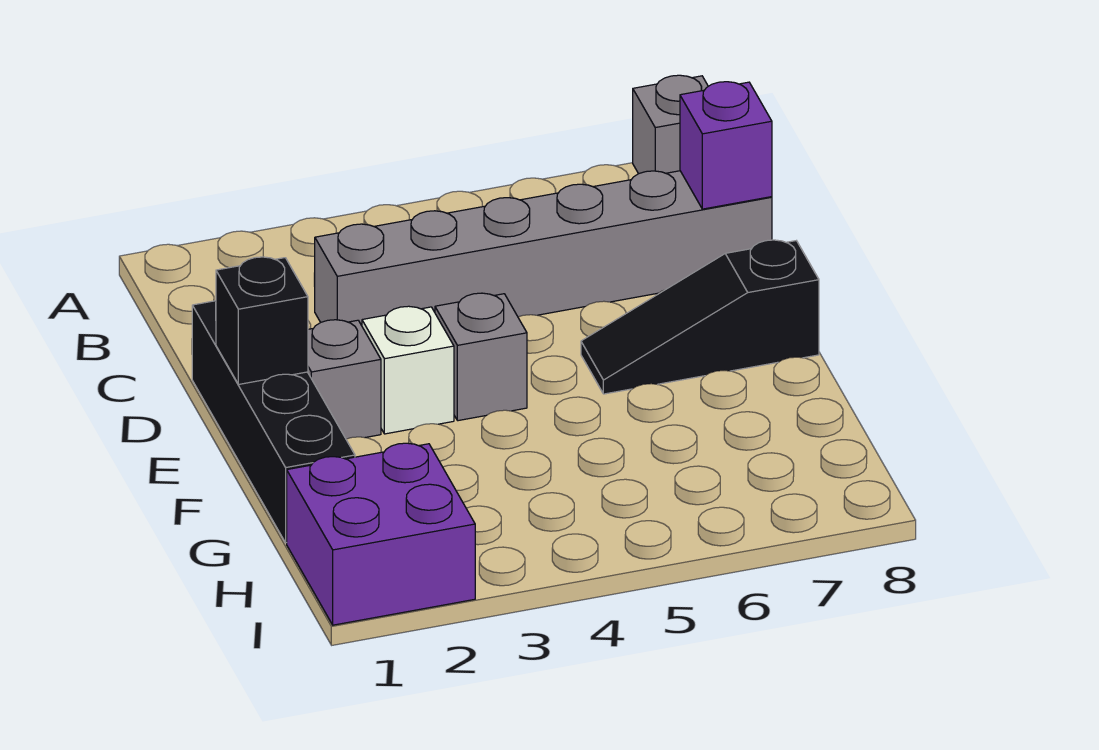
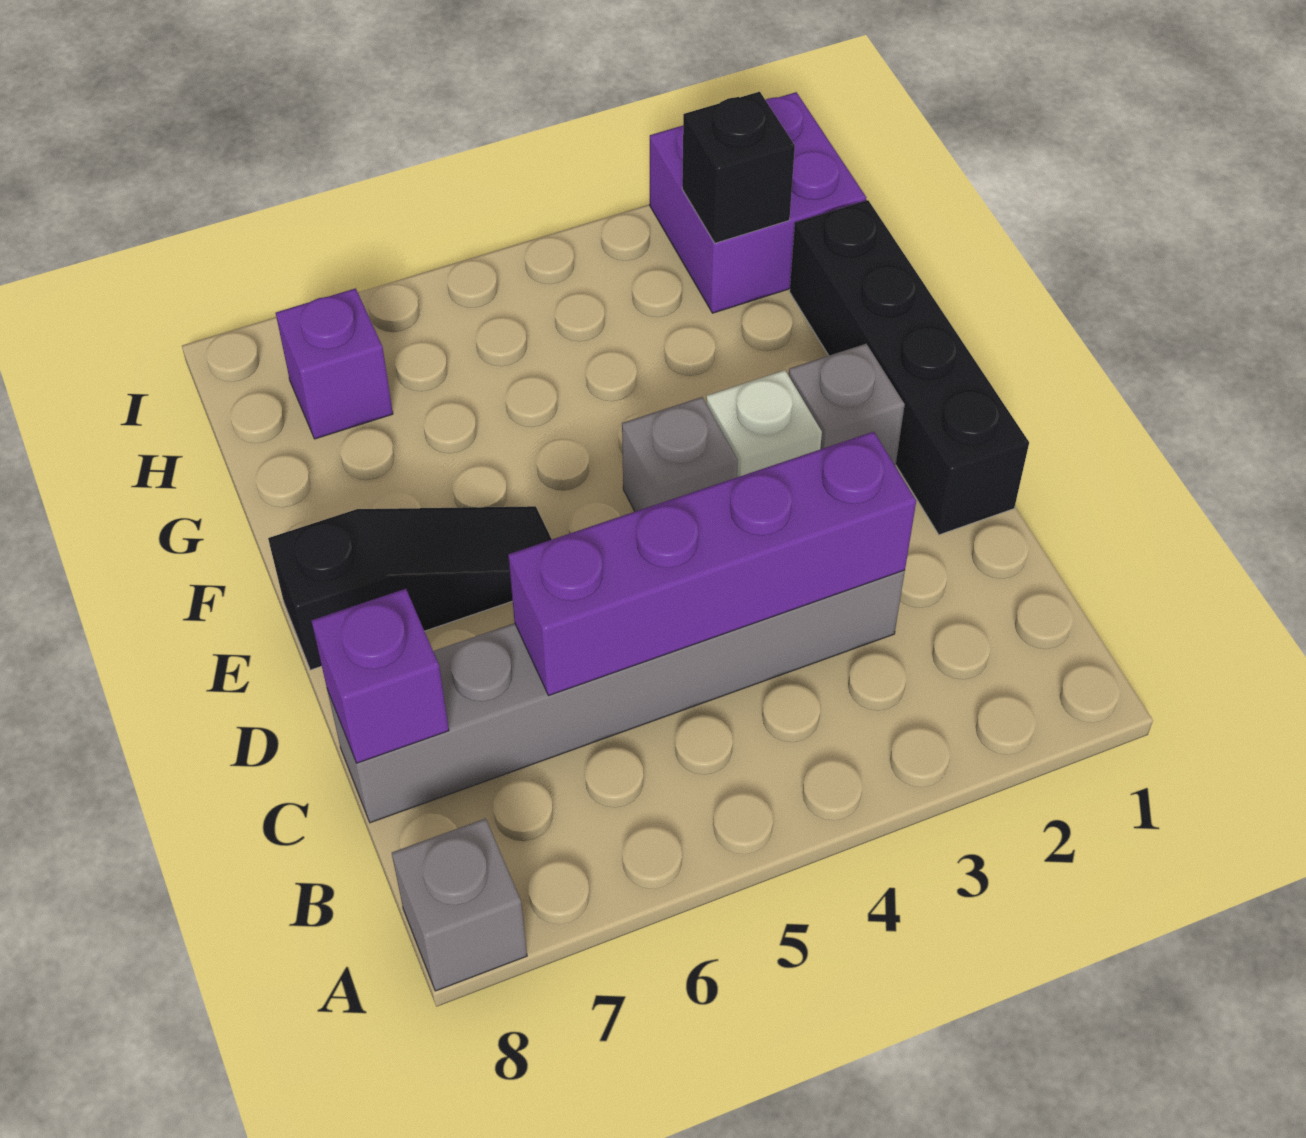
none -> purple brick C3:C6 level 2
black brick E1 level 2 -> black brick H2 level 2
none -> purple brick H7 level 1

